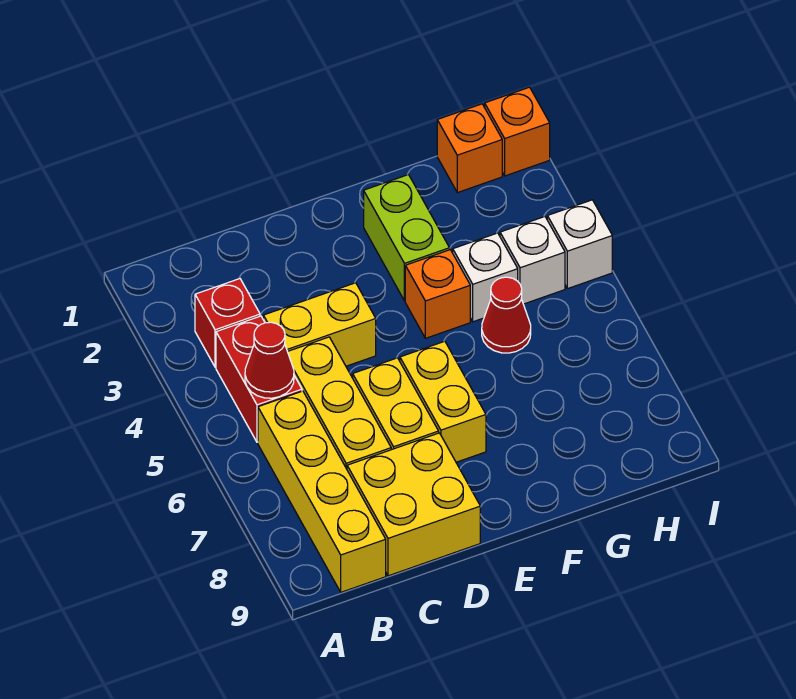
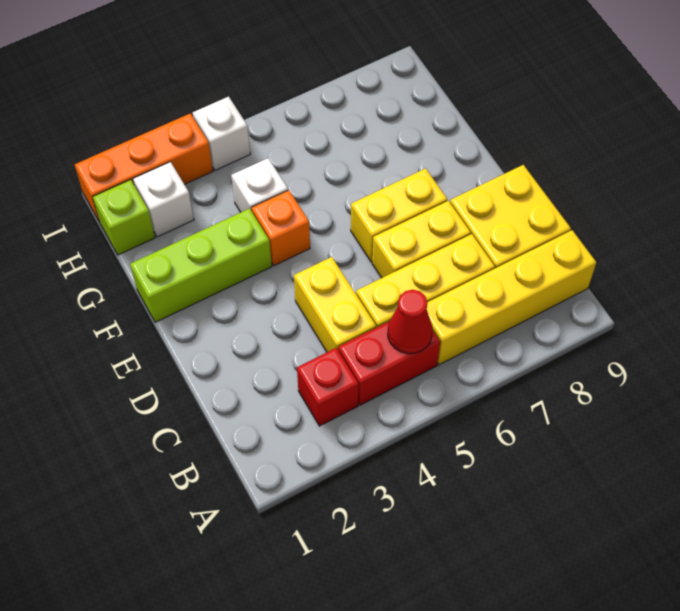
lime brick F2:F3 level 1 -> lime brick F1:F3 level 1
red cone G5 level 1 -> none
orange brick H1 level 1 -> lime brick H1 level 1
white brick H4 level 1 -> white brick H2 level 1
orange brick I1 level 1 -> orange brick I1:I3 level 1

